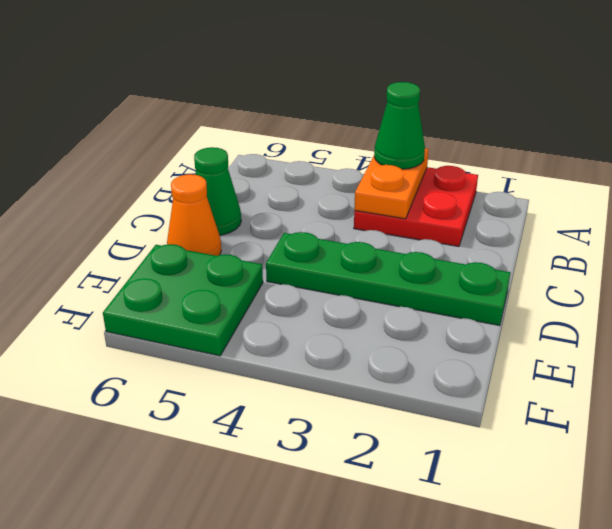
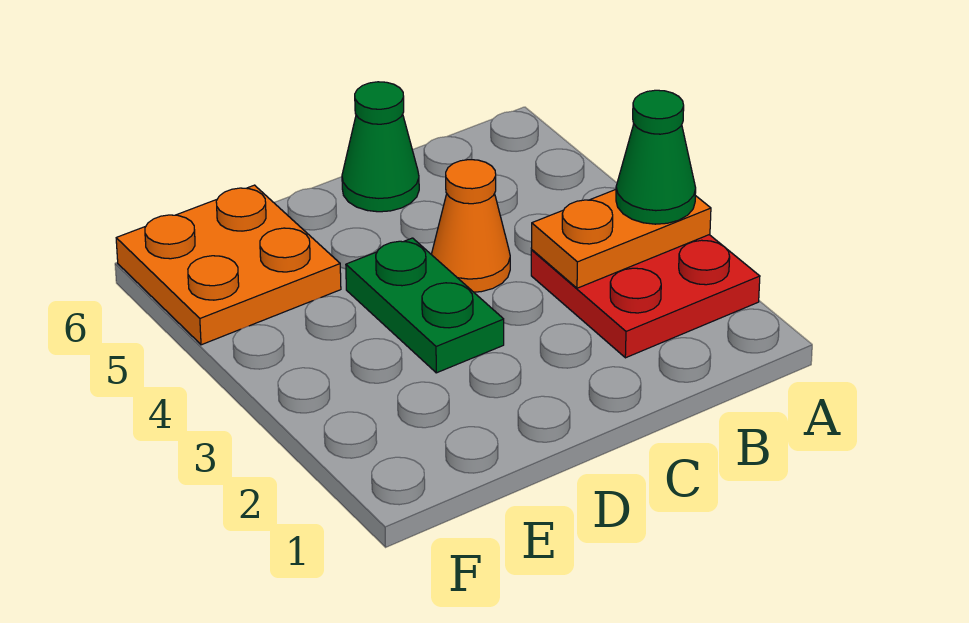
green plate D1:D4 level 1 -> green plate D3:D4 level 1
orange cone D6 level 1 -> orange cone C4 level 1
green plate E5:F6 level 1 -> orange plate E5:F6 level 1

